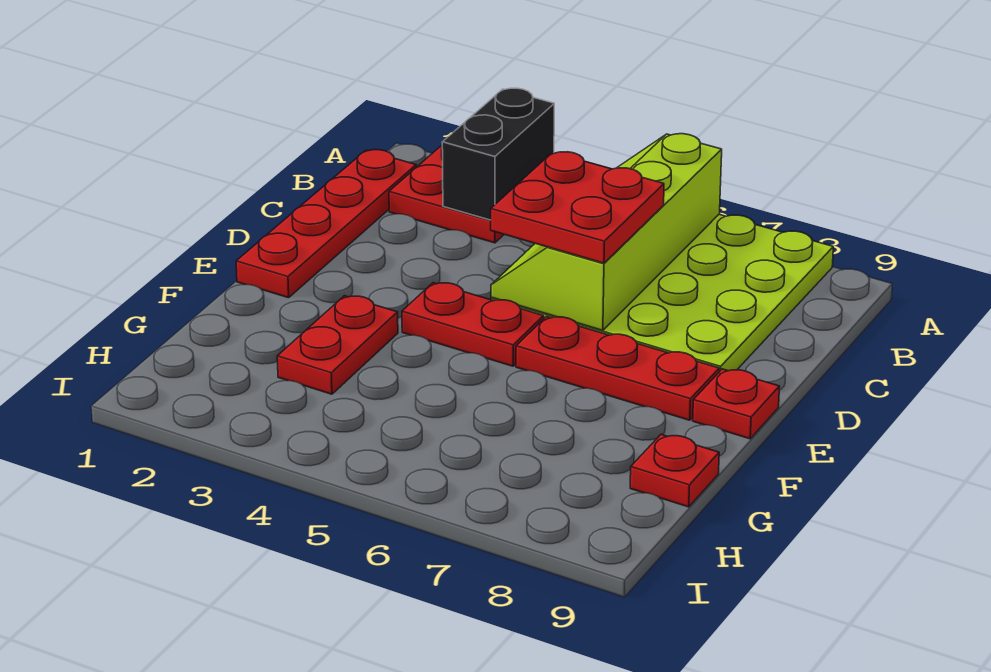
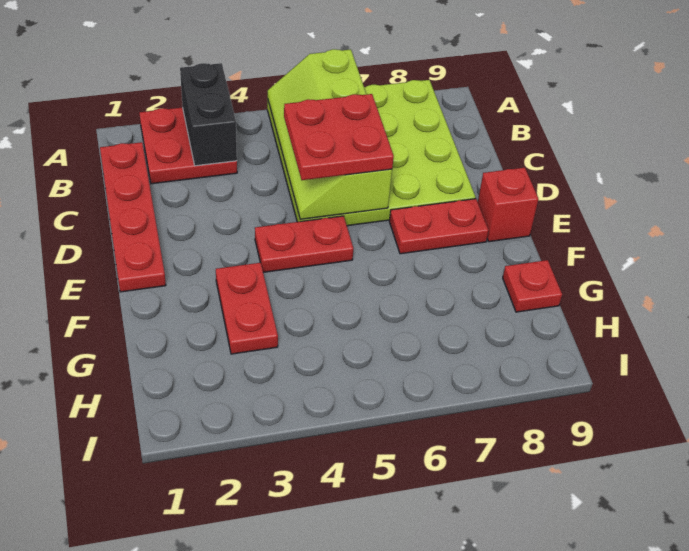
red plate E6:E8 level 1 -> red plate E7:E8 level 1
red plate E9 level 1 -> red brick E9 level 1

